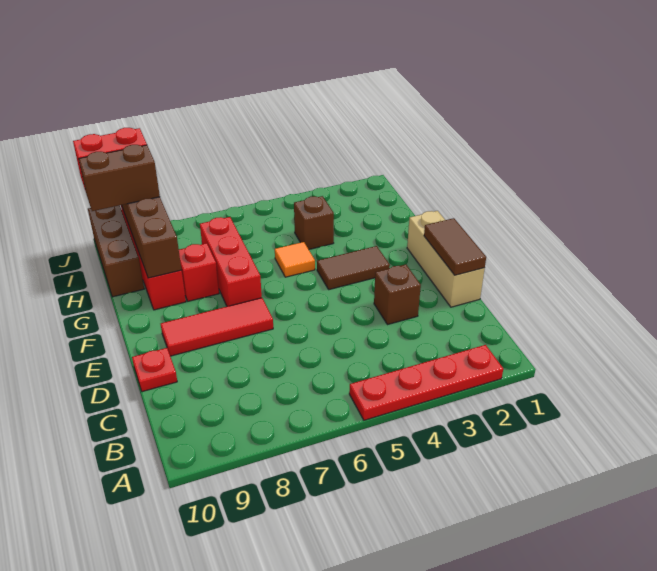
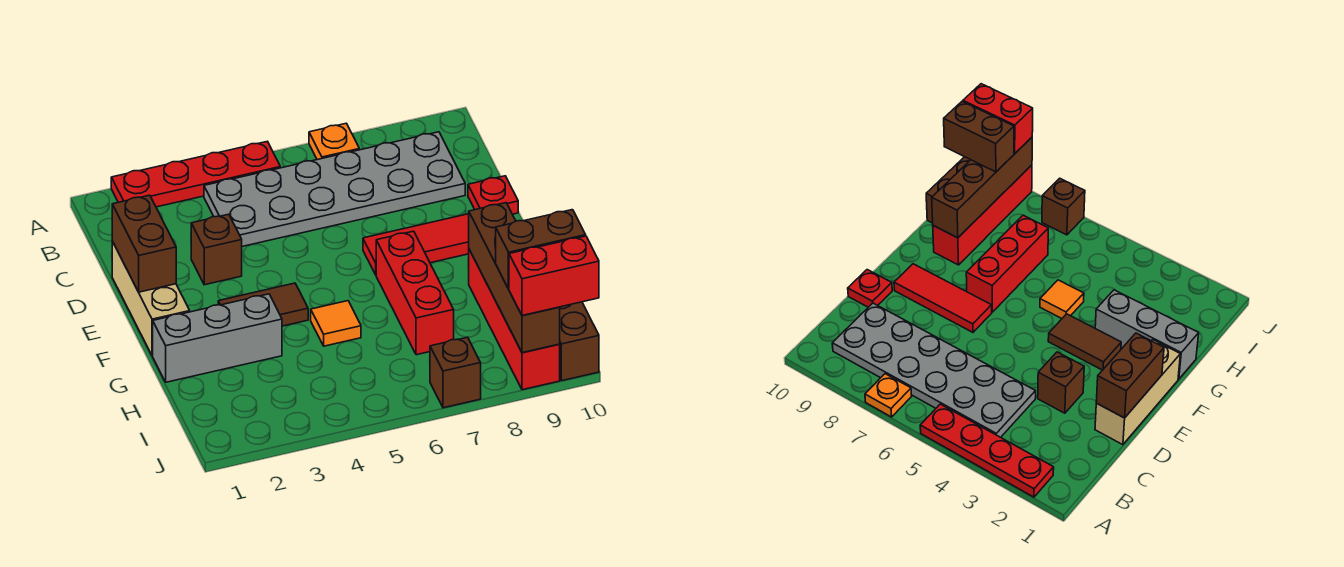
none -> orange plate A7 level 1
none -> grey plate B4:C9 level 1
brown tile D1:E1 level 2 -> brown brick D1:E1 level 2
none -> grey brick G1:G3 level 1
red brick G8 level 1 -> none
brown brick H4 level 1 -> brown brick J7 level 1

